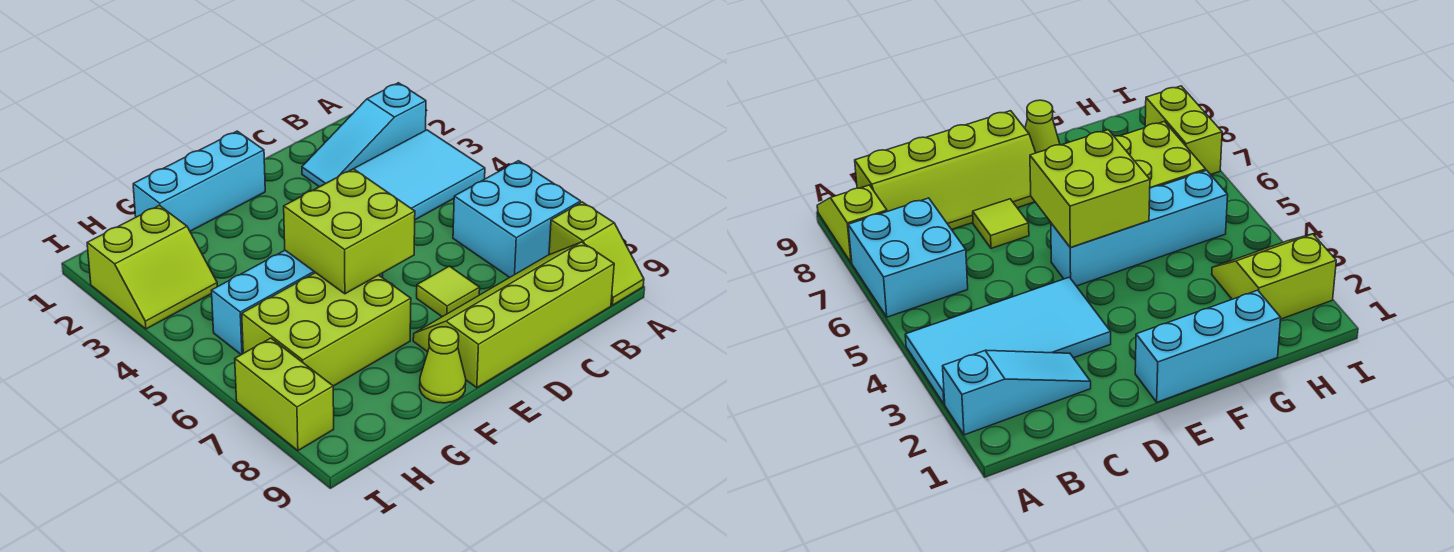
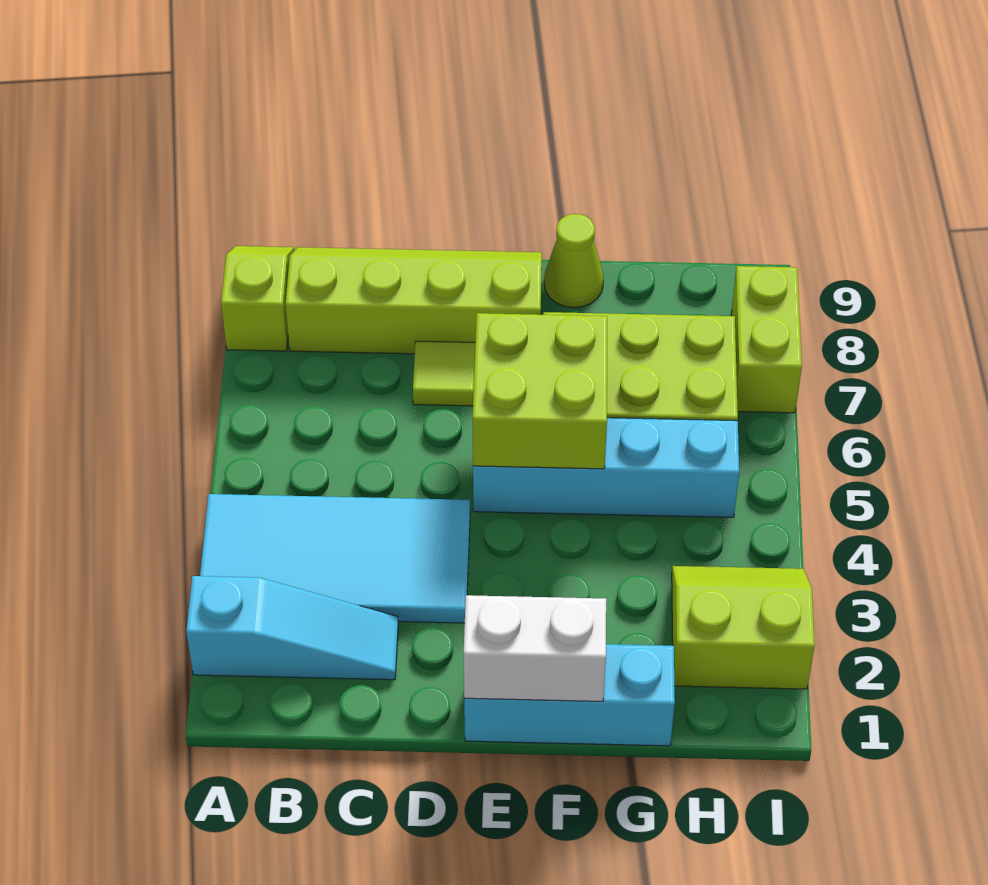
cyan brick A6:B7 level 1 -> none
lime slope B8:E9 level 1 top 9 -> lime slope B8:E9 level 1 top 8
none -> white brick E1:F1 level 2

